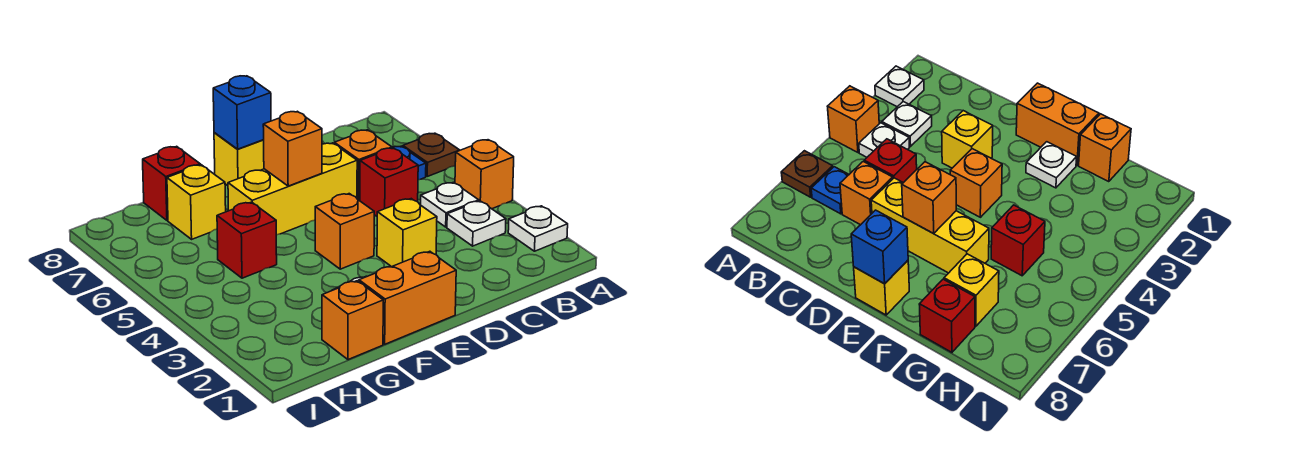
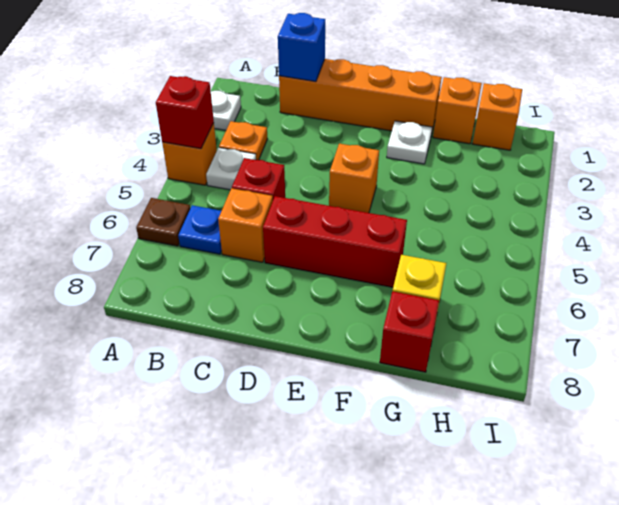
white plate B3 level 1 -> orange plate B3 level 1
yellow brick D3 level 1 -> none
yellow brick D6:F6 level 1 -> red brick D6:F6 level 1
orange brick E1:F1 level 1 -> orange brick C1:F1 level 1
orange brick E6 level 2 -> orange brick H1 level 1
yellow brick E8 level 1 -> none
blue brick E8 level 2 -> blue brick C1 level 2
red brick G5 level 1 -> red brick A4 level 2

